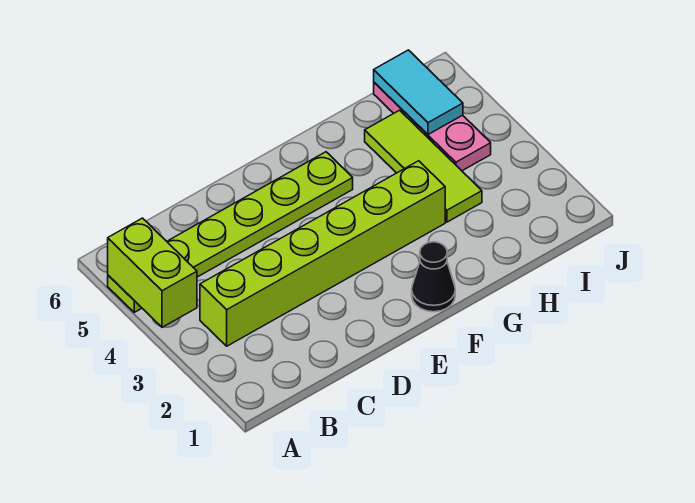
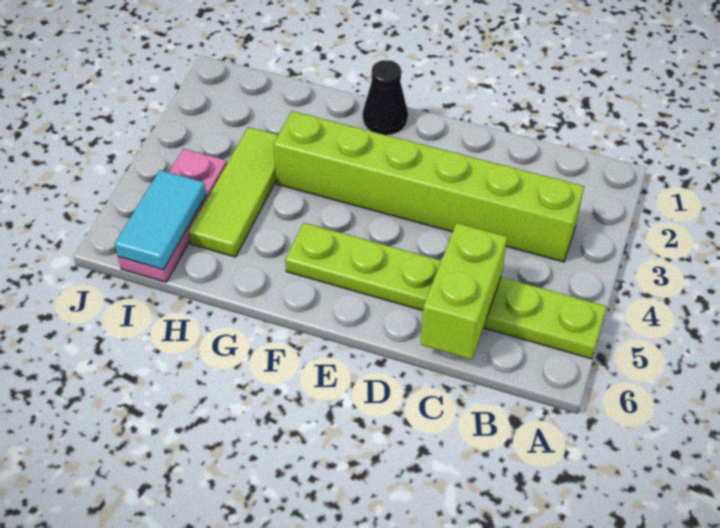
lime brick A4:A5 level 2 -> lime brick C5:C6 level 2

